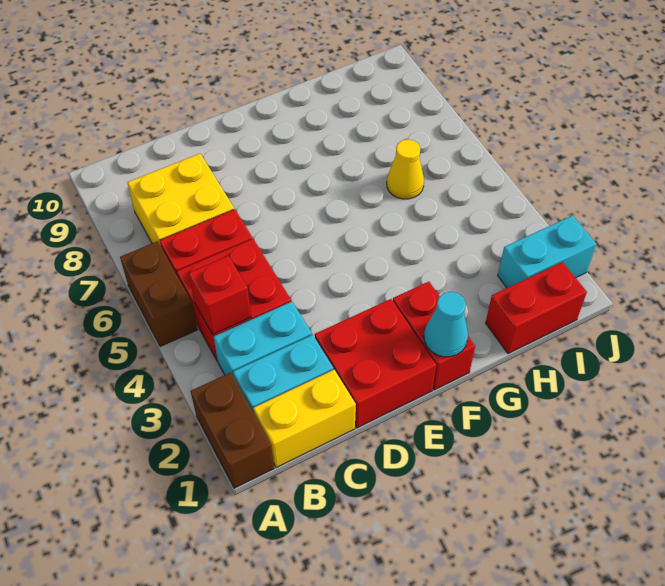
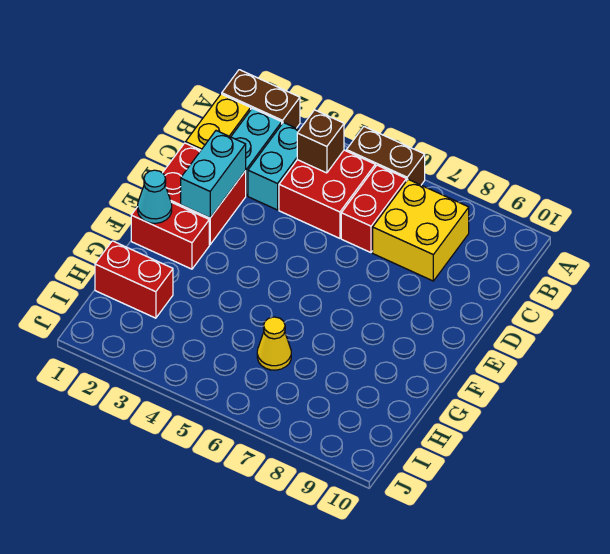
red brick B4 level 2 -> brown brick B4 level 2
red brick H1:I1 level 1 -> red brick H1:H2 level 1
cyan brick I2:J2 level 1 -> cyan brick D2:E2 level 2

